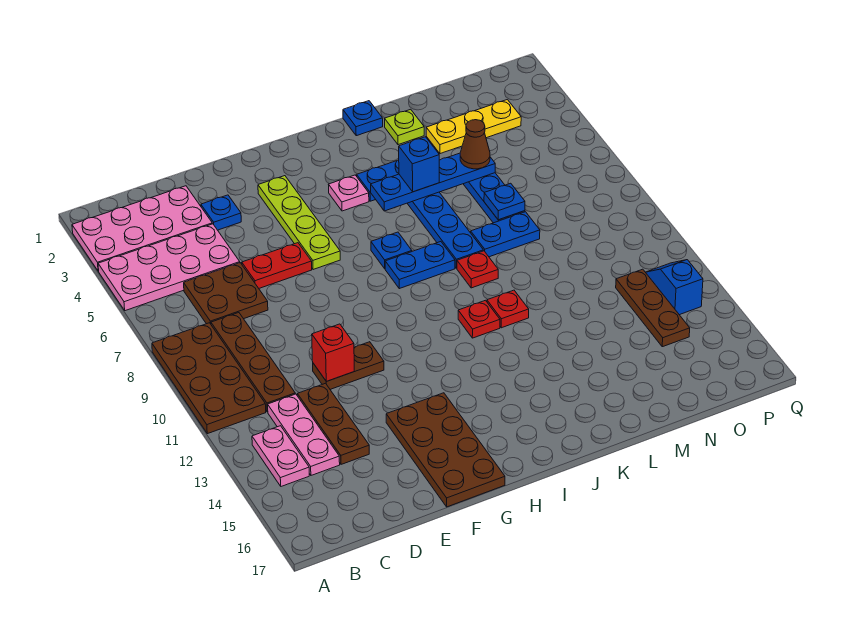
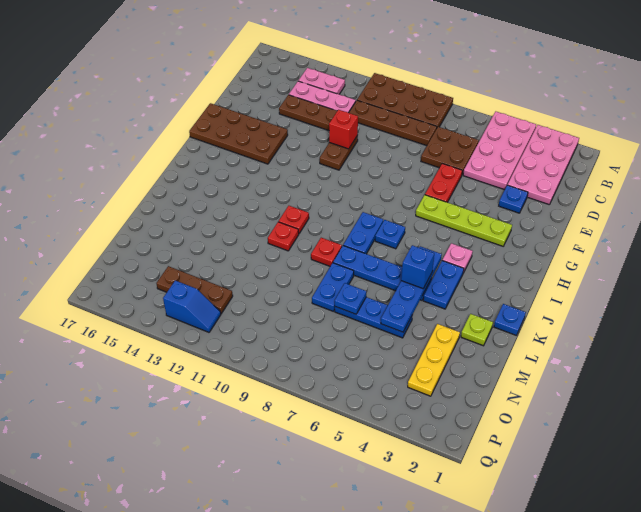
brown cone M5 level 3 -> none

